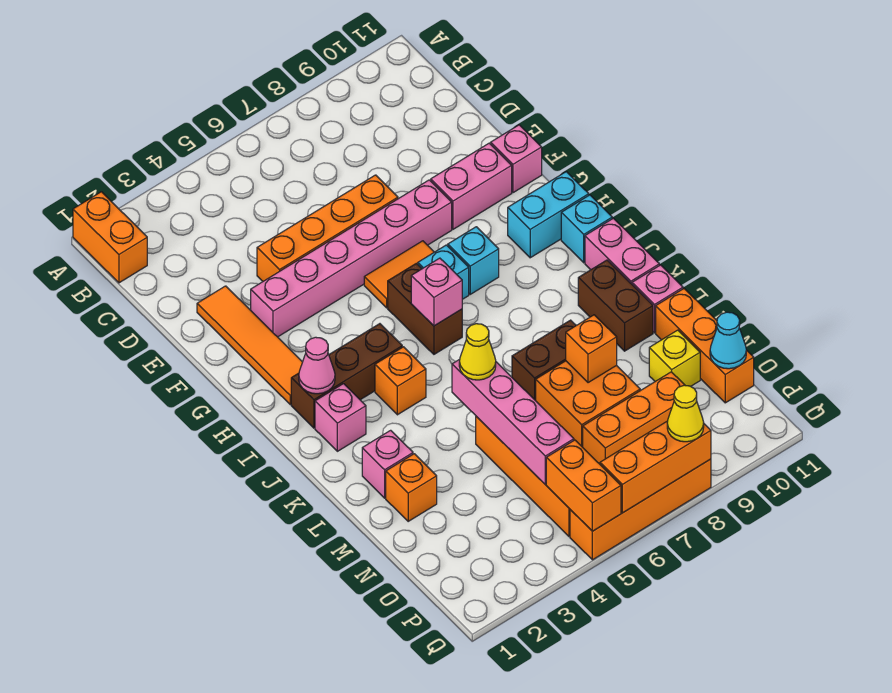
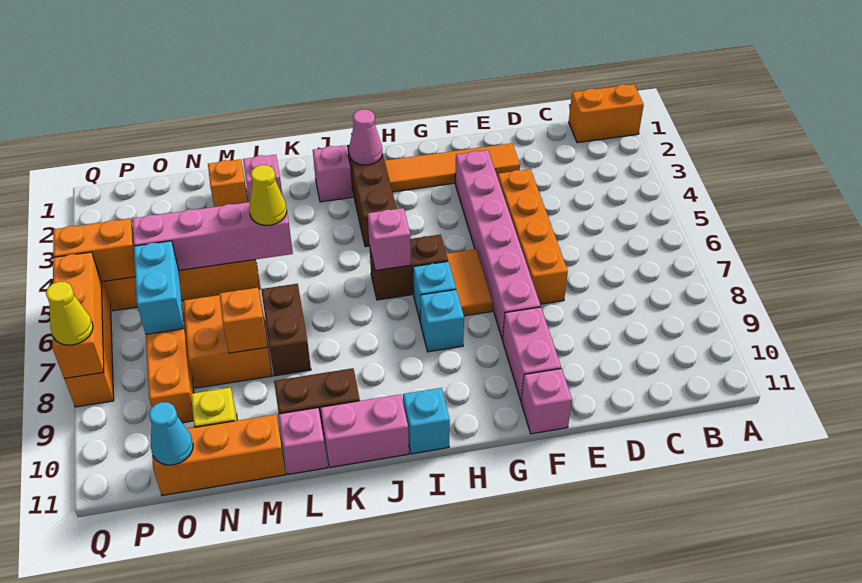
cyan brick H10:H11 level 1 -> cyan brick O6:O7 level 2
orange brick J4 level 1 -> none

